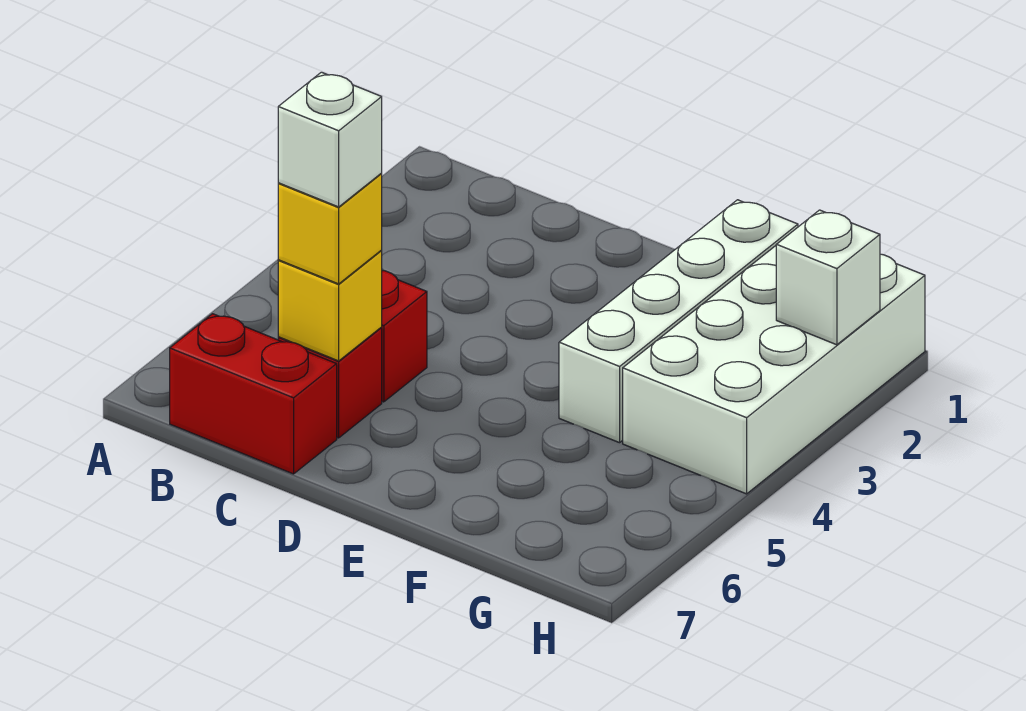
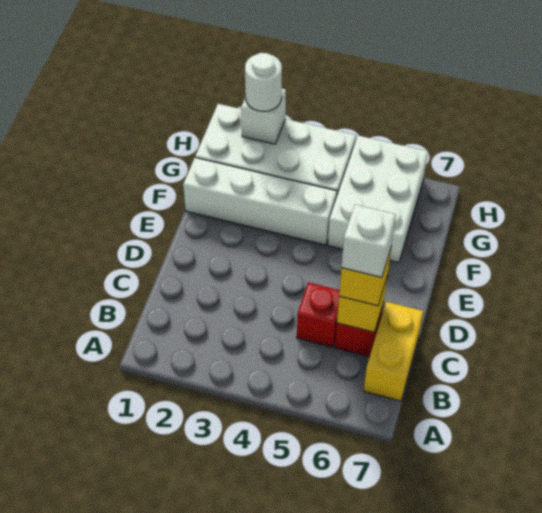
red brick B7:C7 level 1 -> yellow brick B7:C7 level 1
none -> white brick F5:H6 level 1
none -> white round brick H2 level 3

